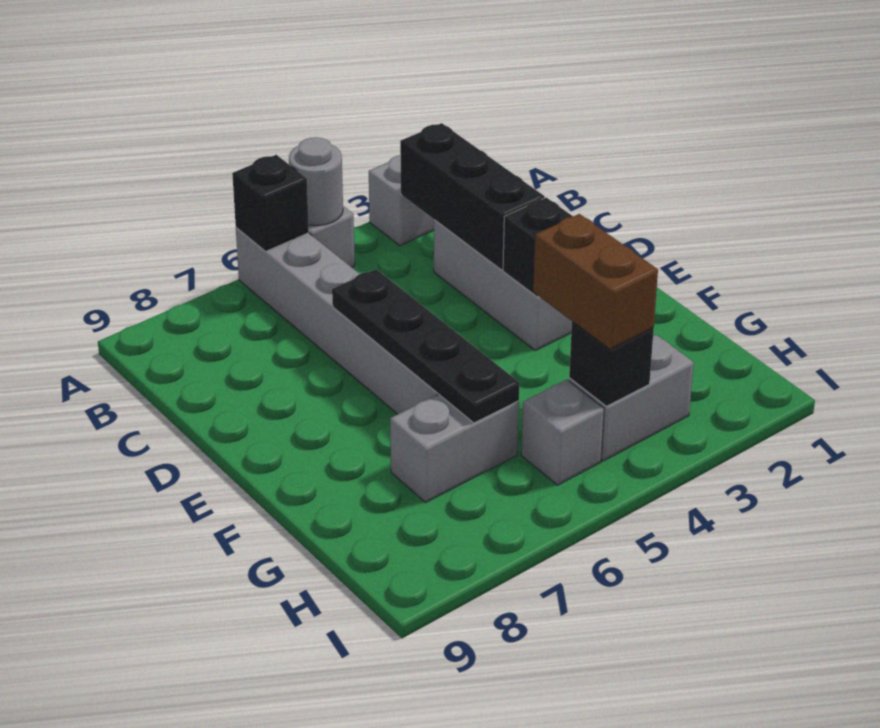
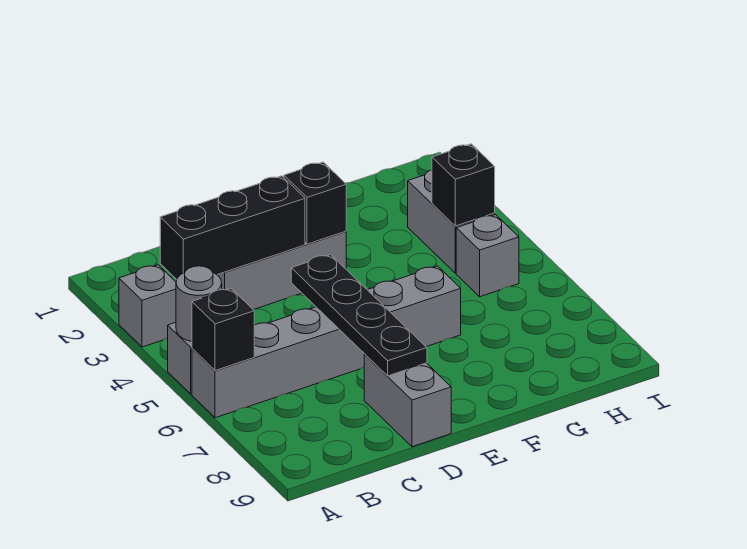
black plate D6:G6 level 2 -> black plate D5:D8 level 2
brown brick G4:H4 level 3 -> none
grey brick G6:G7 level 1 -> grey brick D8:D9 level 1

